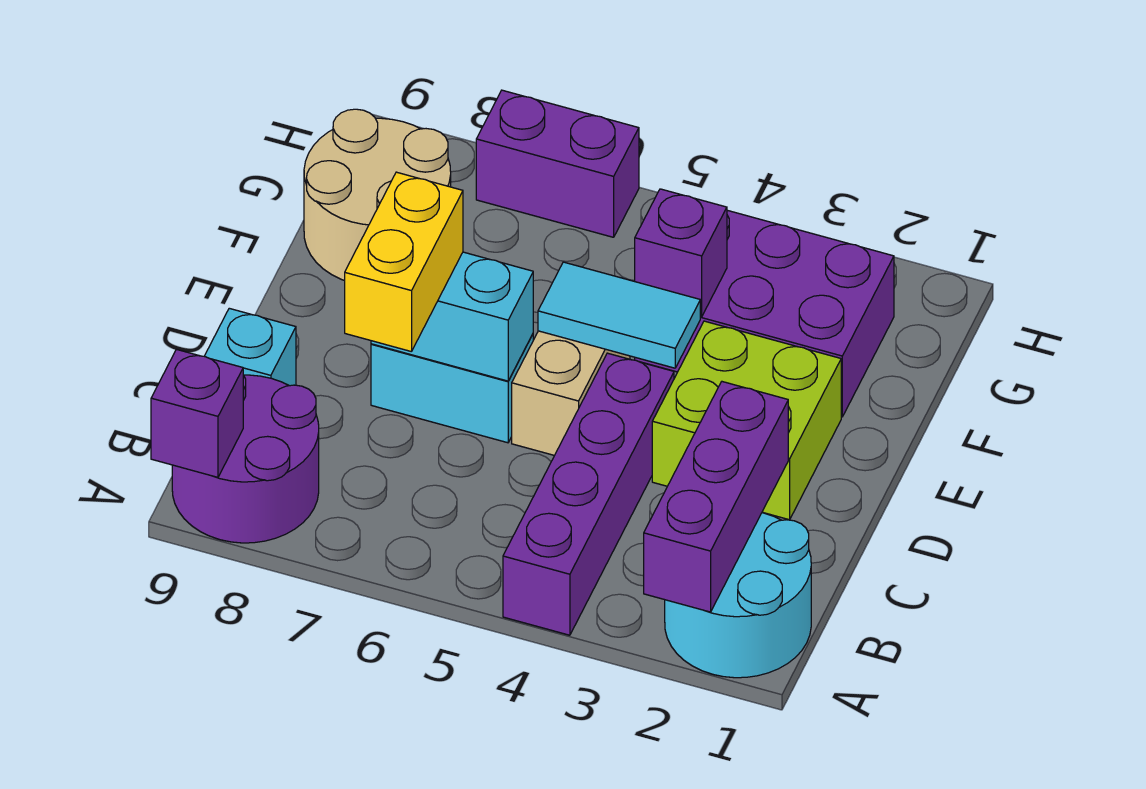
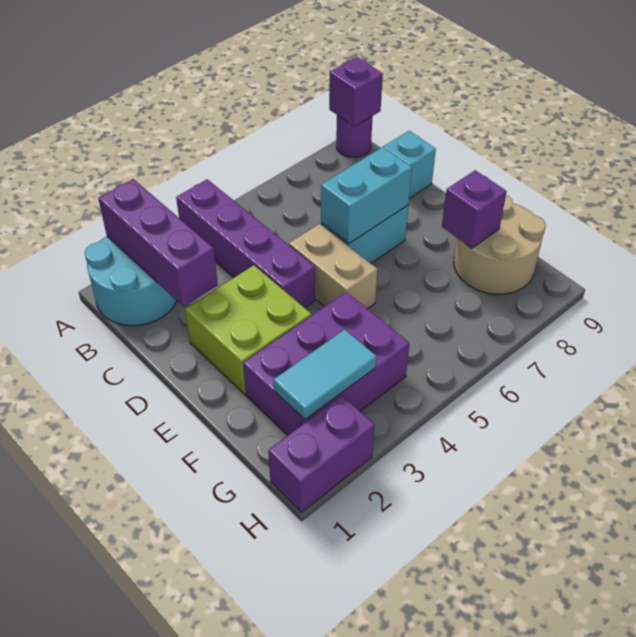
purple round brick A8:B9 level 1 -> purple round brick A9 level 1
yellow brick C7:D7 level 3 -> none
cyan tile E4:E5 level 2 -> cyan tile G2:G3 level 2
purple brick F4 level 2 -> purple brick F8 level 2
purple brick H6:H7 level 1 -> purple brick H1:H2 level 1

